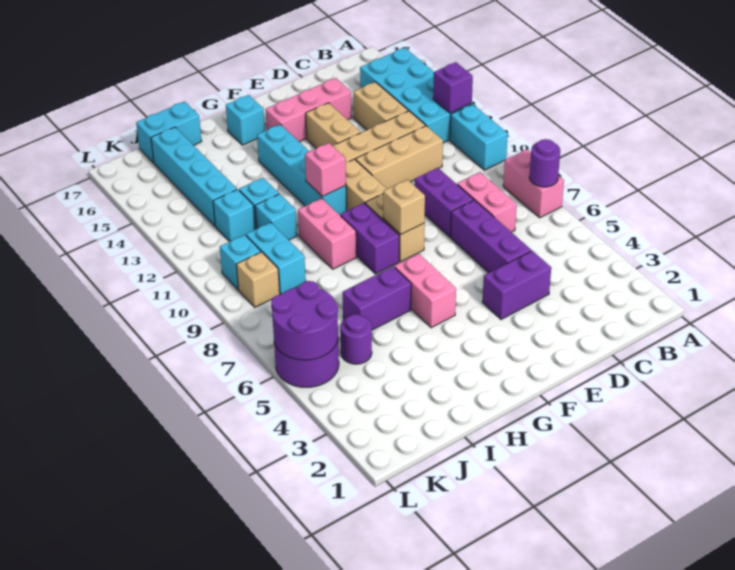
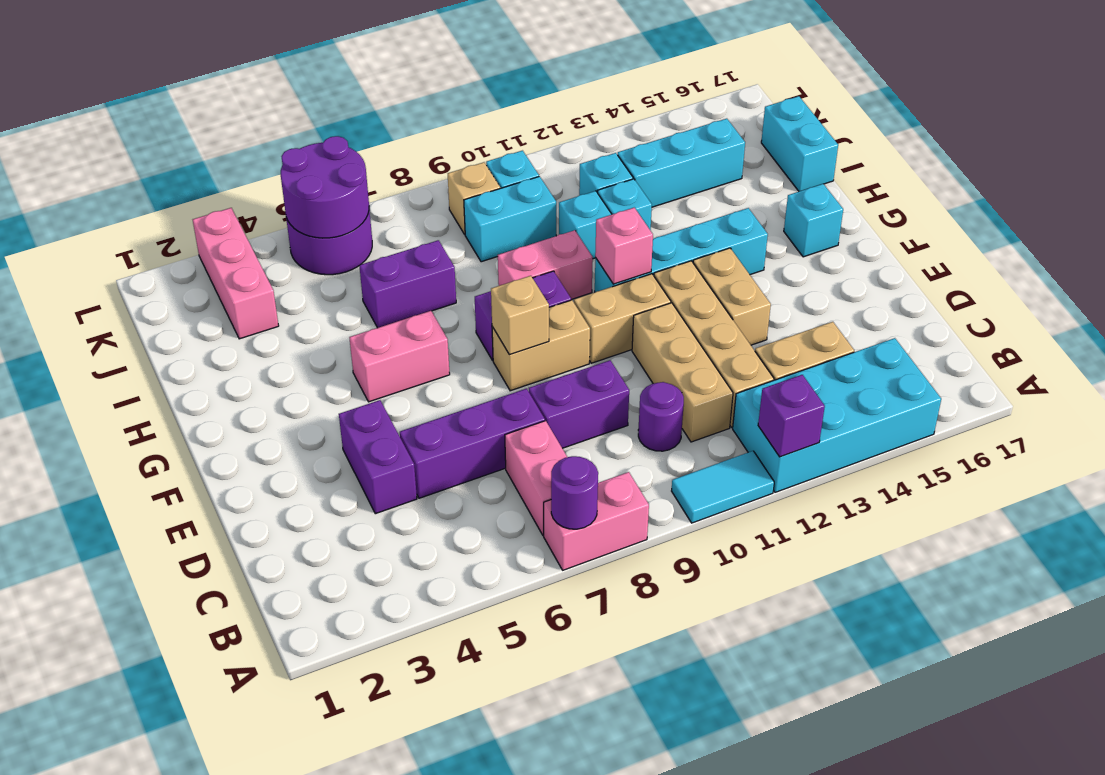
cyan brick A10:A11 level 1 -> cyan tile A10:A11 level 1
pink brick C7:C8 level 1 -> pink brick B7:C7 level 1
pink brick D15:F15 level 1 -> pink brick J3:L3 level 1
tan brick E13:E14 level 1 -> tan brick E13:F13 level 1
purple brick H6:I6 level 1 -> purple brick I6:I7 level 1
purple round brick J5 level 1 -> purple round brick C10 level 1
cyan brick J13:J16 level 1 -> cyan brick J13:J15 level 1

